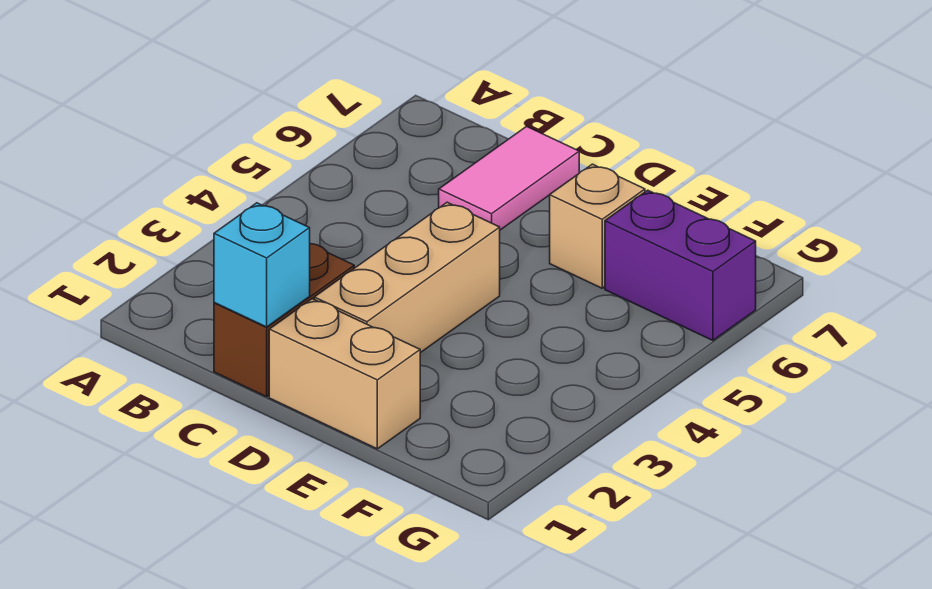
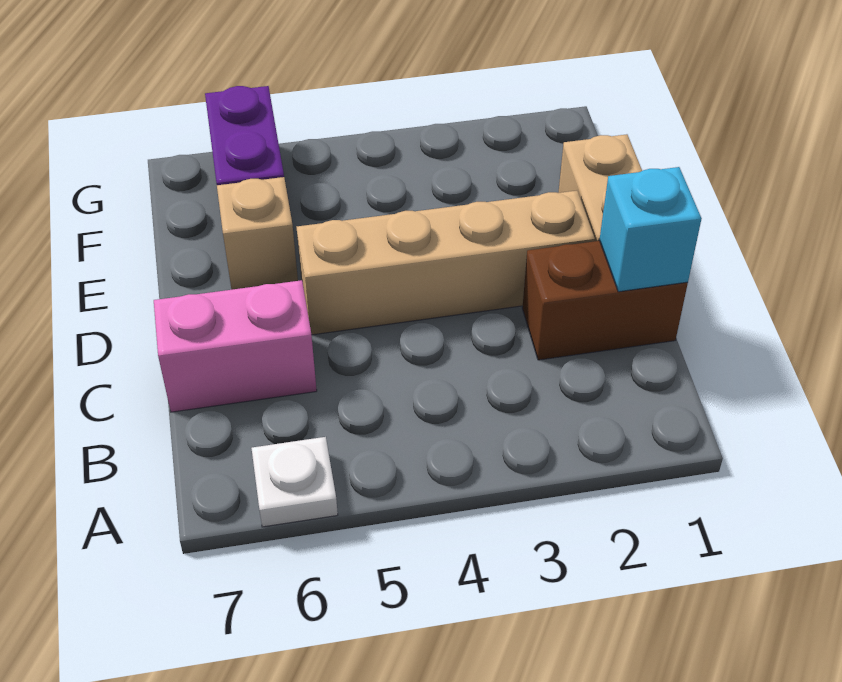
none -> white plate A6 level 1
pink tile C6:C7 level 1 -> pink brick C6:C7 level 1
tan brick D2:D4 level 1 -> tan brick D2:D5 level 1

